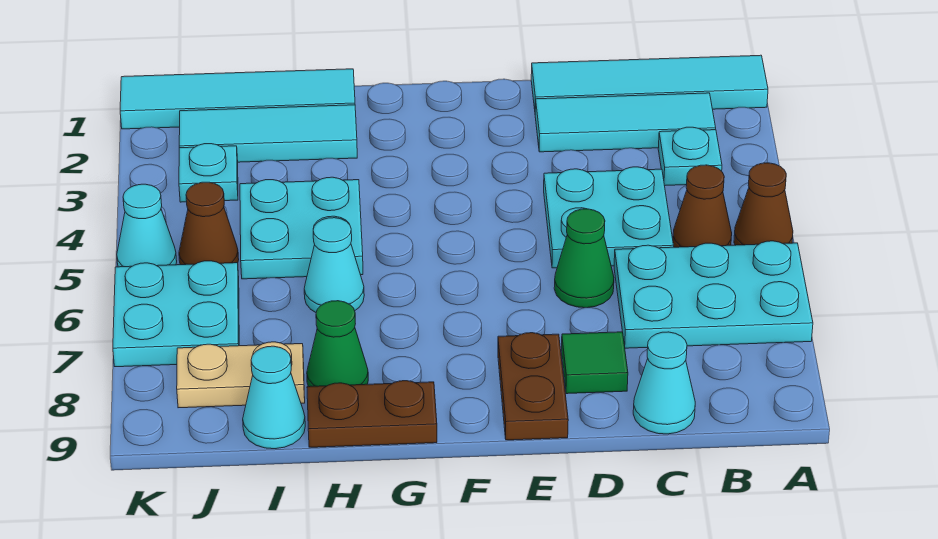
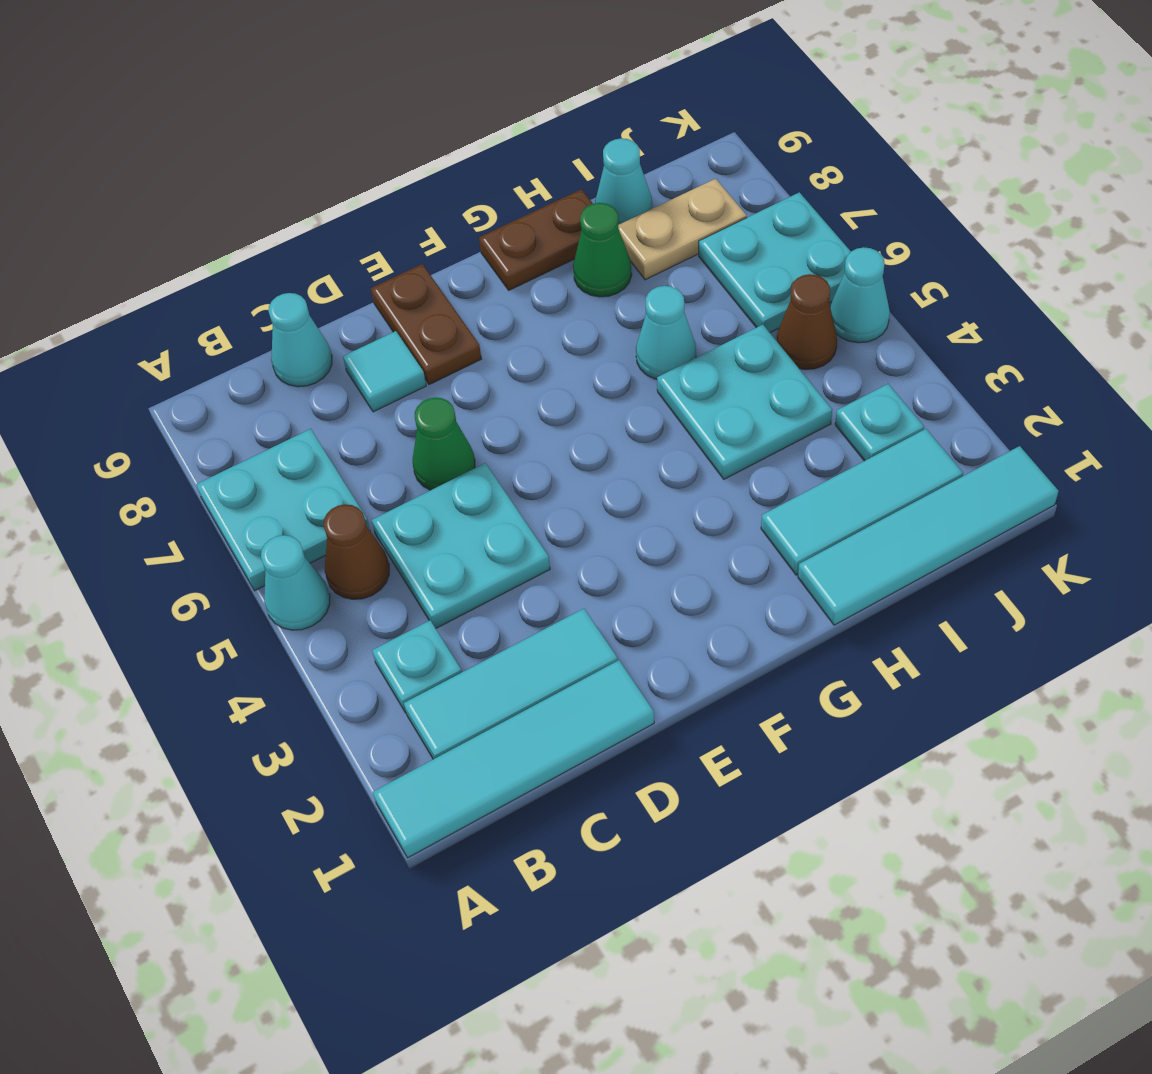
brown cone A5 level 1 -> cyan cone A5 level 1
cyan plate A6:C7 level 1 -> cyan plate A6:B7 level 1
green tile D8 level 1 -> cyan tile D8 level 1

